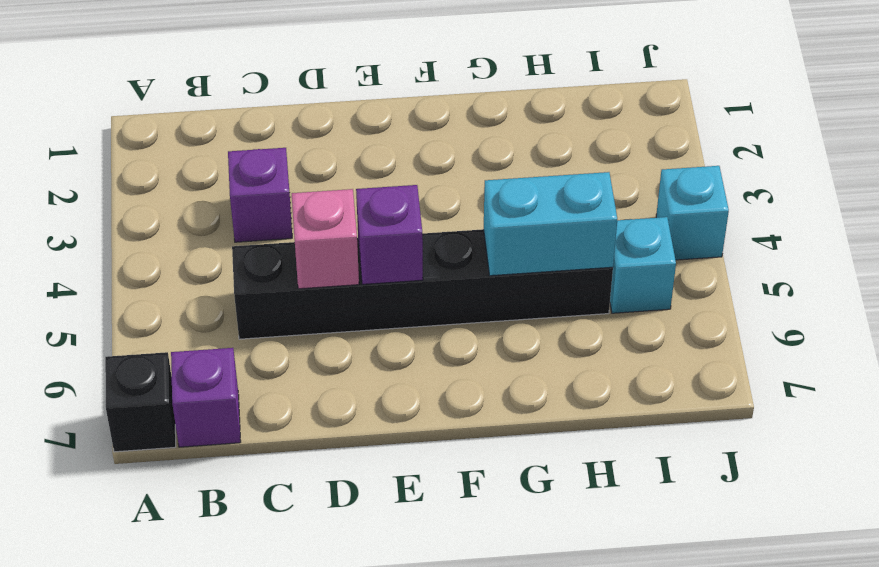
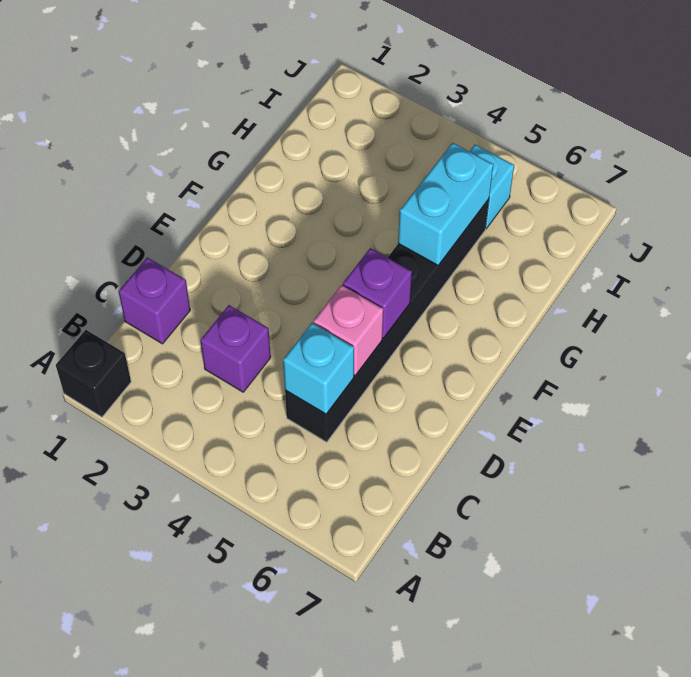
black brick A7 level 1 -> black brick A1 level 1
purple brick B7 level 1 -> purple brick C1 level 1
cyan brick J4 level 1 -> cyan brick C5 level 2

